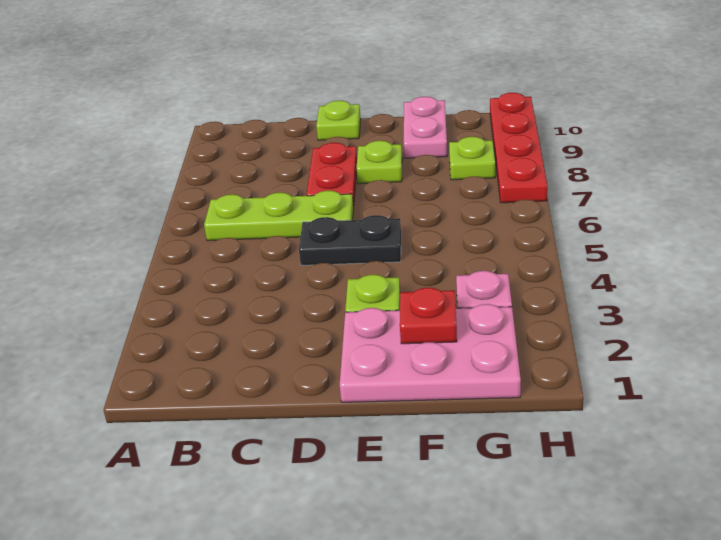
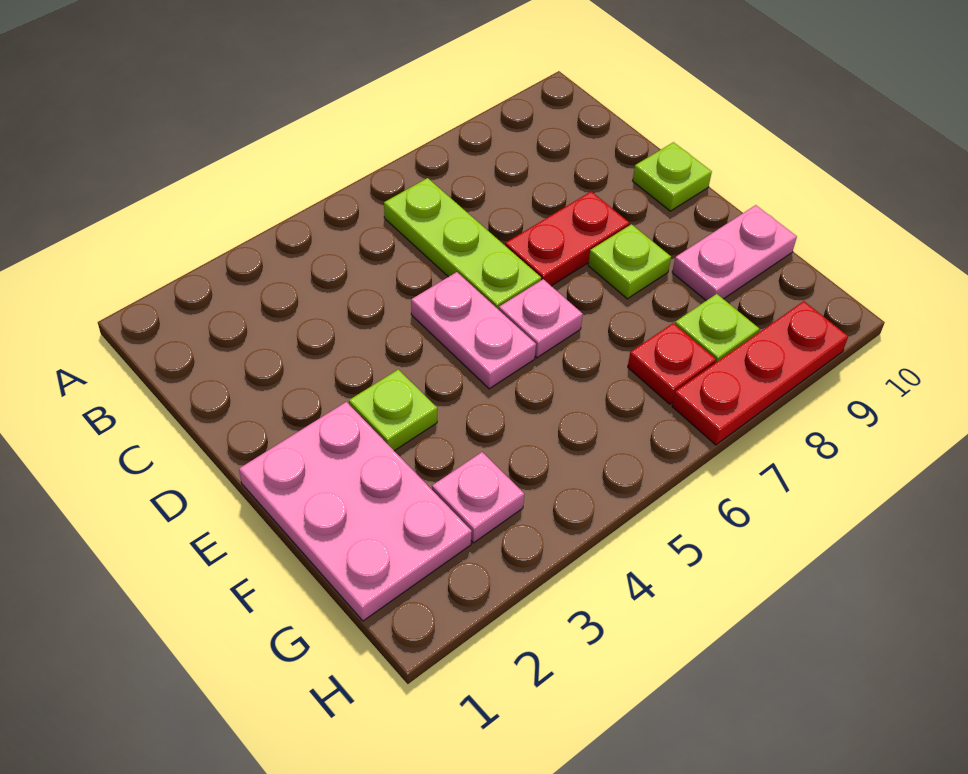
black plate D5:E5 level 1 -> pink plate D5:E5 level 1
none -> pink plate E6 level 1
red plate F2 level 2 -> red plate G7 level 1
red plate H7:H10 level 1 -> red plate H7:H9 level 1

